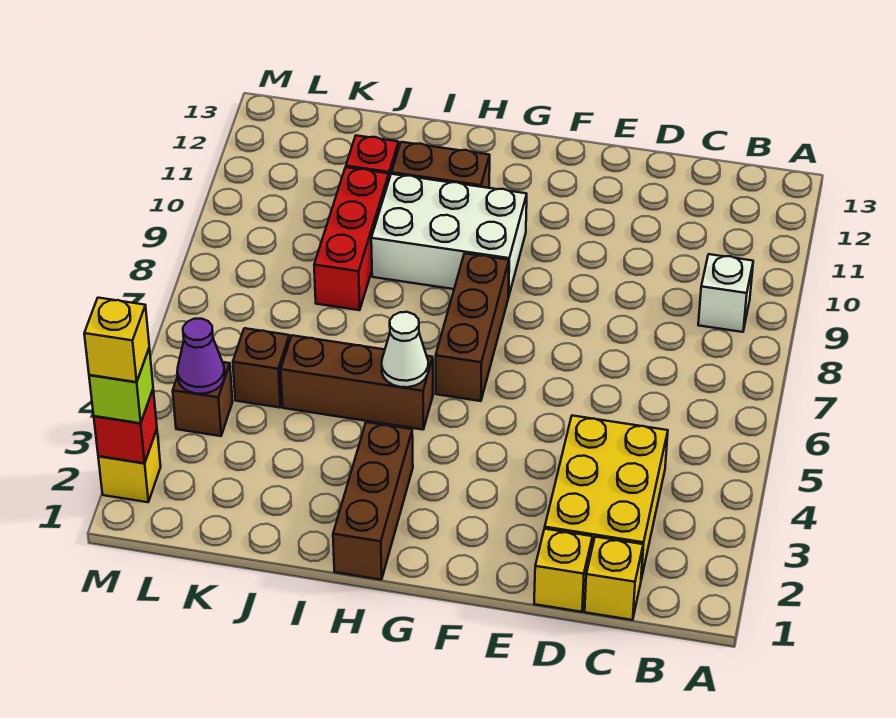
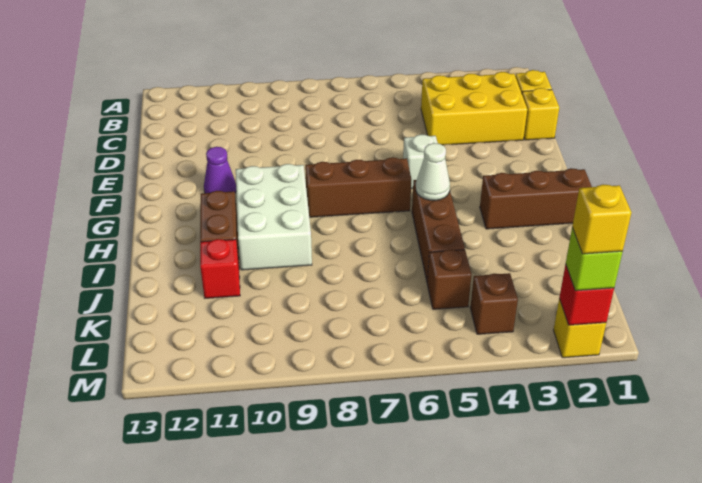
white brick B9 level 1 -> white brick F5 level 1
red brick J8:J10 level 1 -> none
purple cone L4 level 2 -> purple cone F11 level 1

